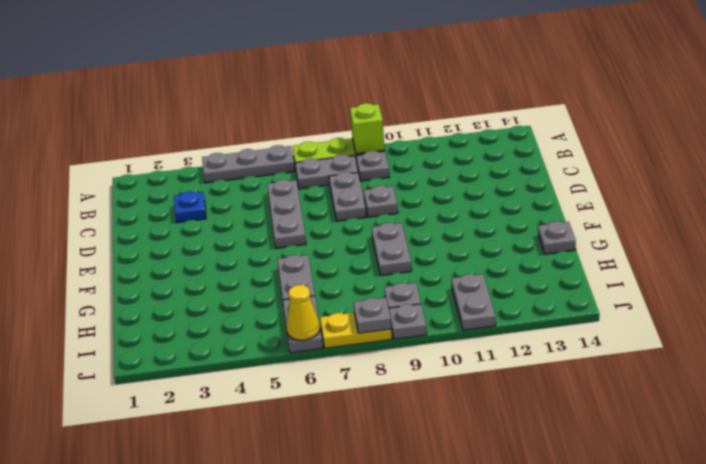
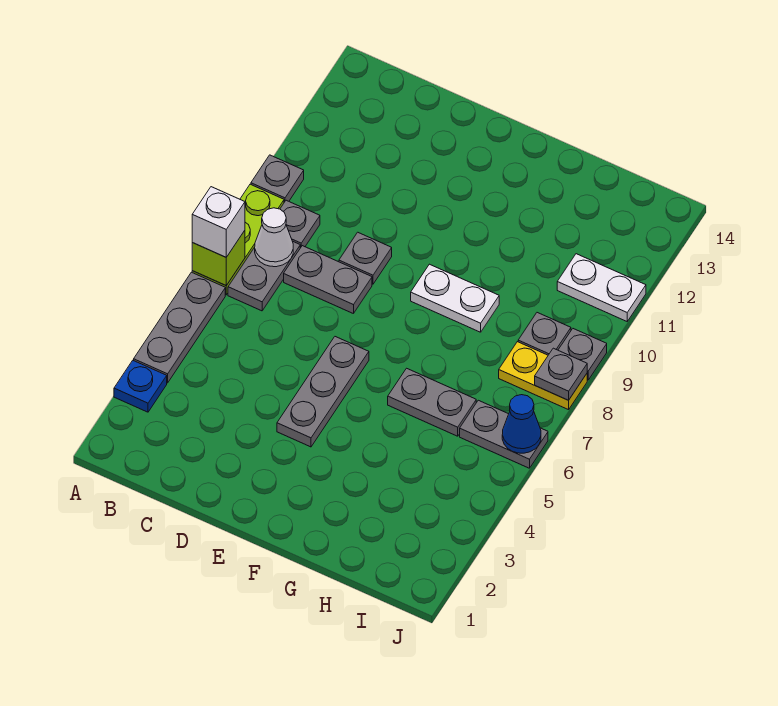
none -> white brick A7 level 3
lime brick A9 level 2 -> lime brick A7 level 2
none -> white cone B8 level 2
blue plate C3 level 1 -> blue plate A3 level 1
grey plate C6:E6 level 1 -> grey plate E4:E6 level 1
grey plate F9:G9 level 1 -> white plate F9:G9 level 1
grey plate G14 level 1 -> grey plate A10 level 1
grey plate I11:J11 level 1 -> white plate I11:J11 level 1
yellow cone J6 level 2 -> blue cone J6 level 2
yellow plate J7:J8 level 1 -> yellow plate I8:J8 level 1

